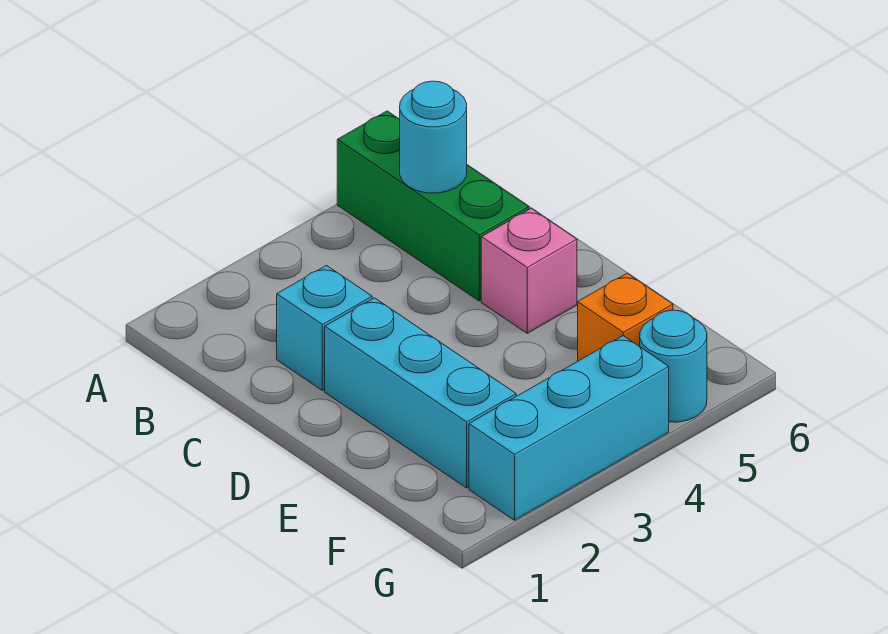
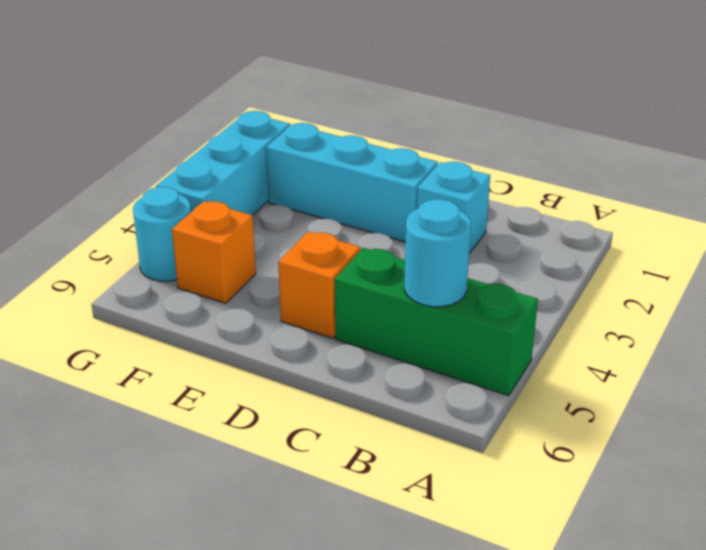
pink brick D5 level 1 -> orange brick D5 level 1

